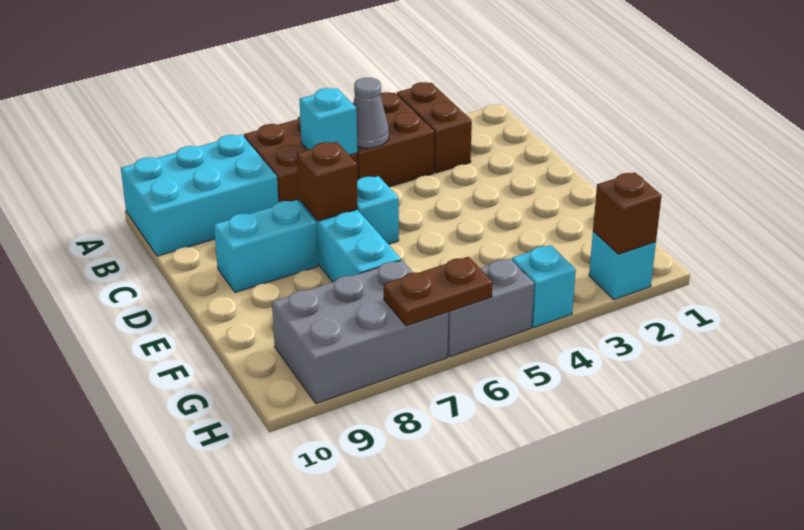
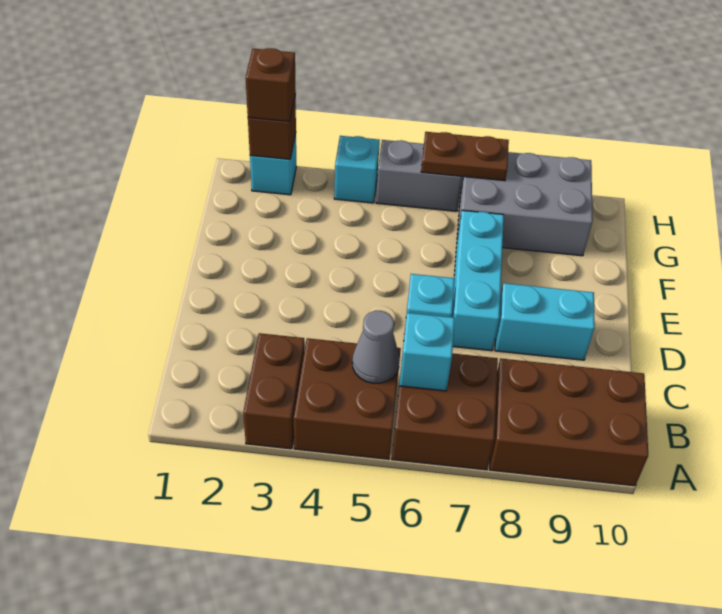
cyan brick A8:B10 level 1 -> brown brick A8:B10 level 1
brown brick D7 level 2 -> brown brick H2 level 3

